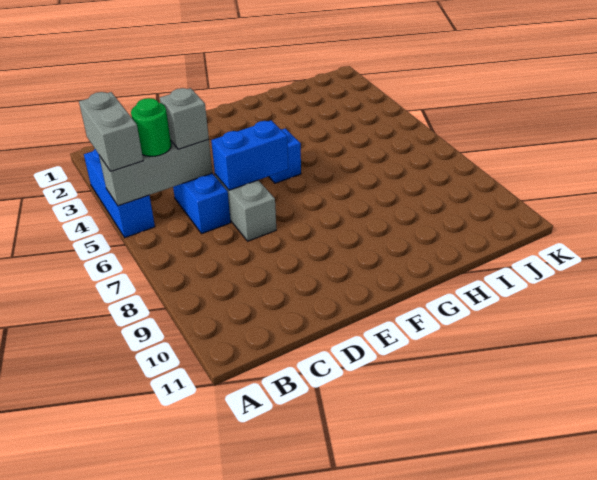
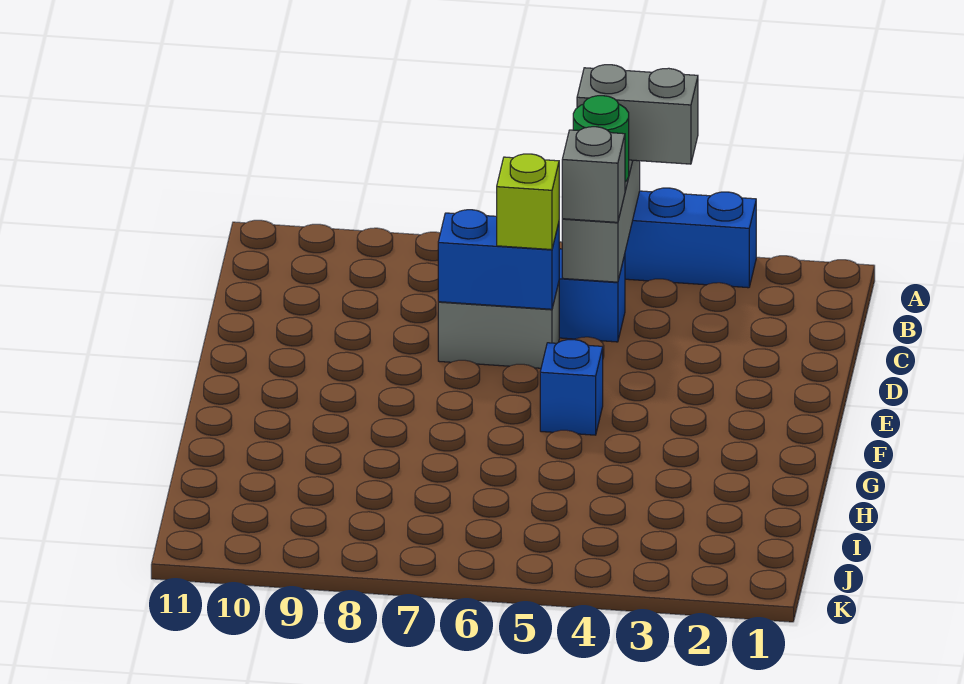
blue brick D6:E6 level 2 -> blue brick D6:D7 level 2
none -> lime brick D6 level 3

